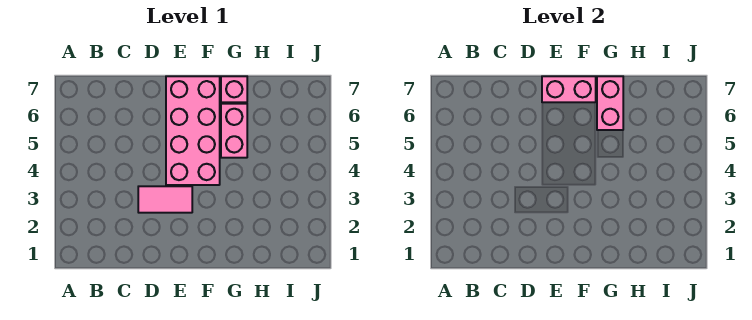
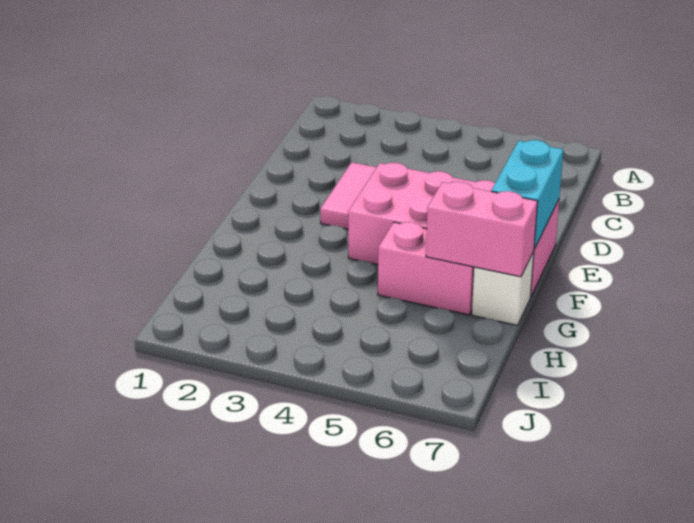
pink brick E7:F7 level 2 -> cyan brick E7:F7 level 2
pink brick G7 level 1 -> white brick G7 level 1

